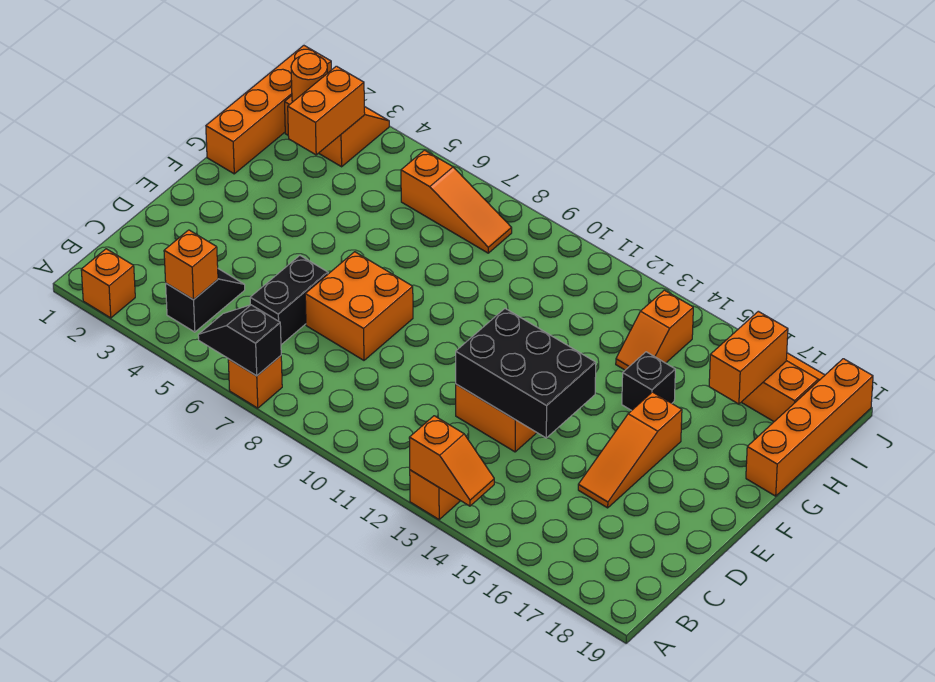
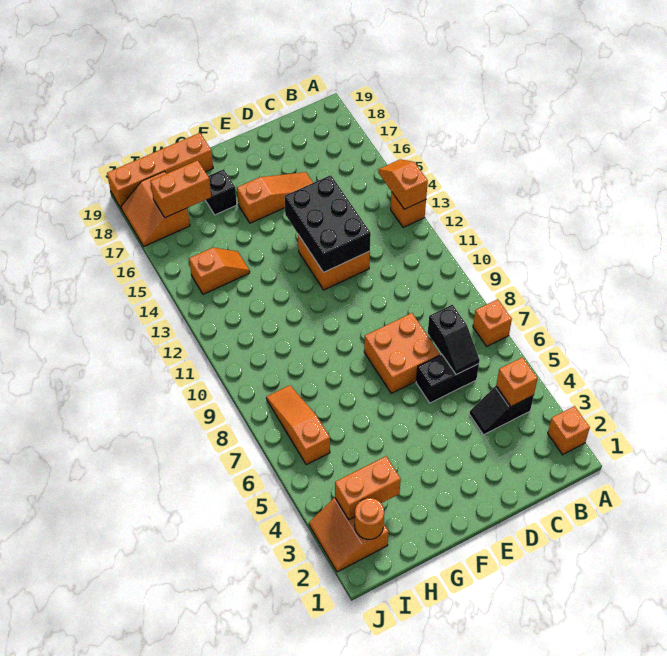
black slope A6:A7 level 2 top 7 -> black slope C6:C7 level 2 top 7
orange brick G1:J1 level 1 -> none
black brick G15 level 1 -> black brick G17 level 1

